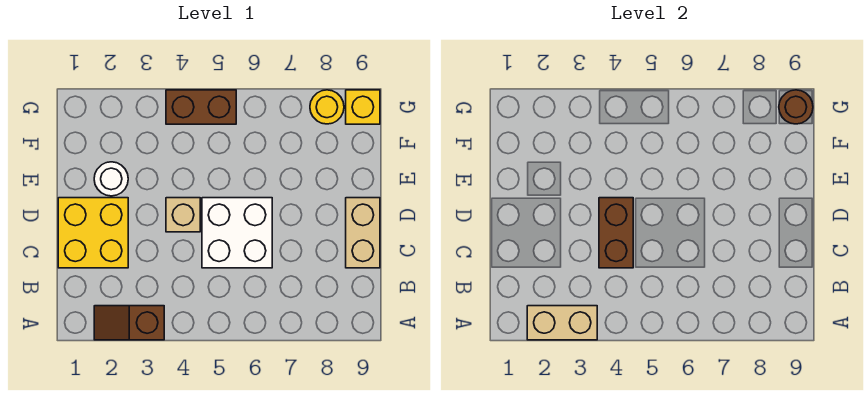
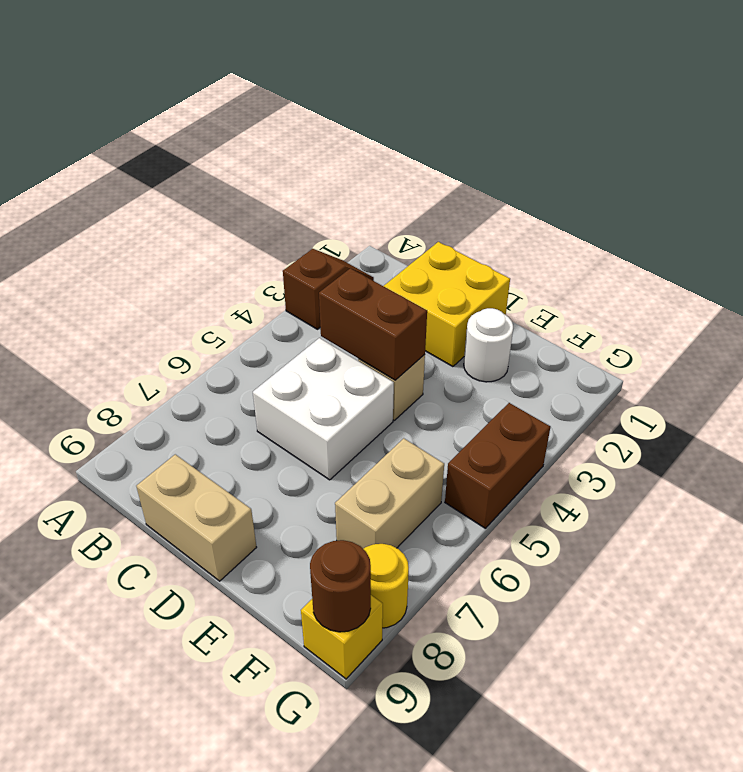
tan brick A2:A3 level 2 -> tan brick F6:F7 level 1

